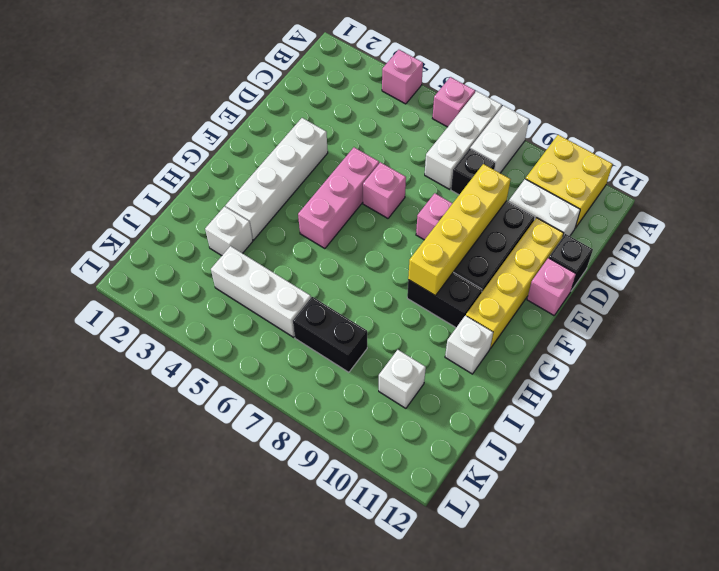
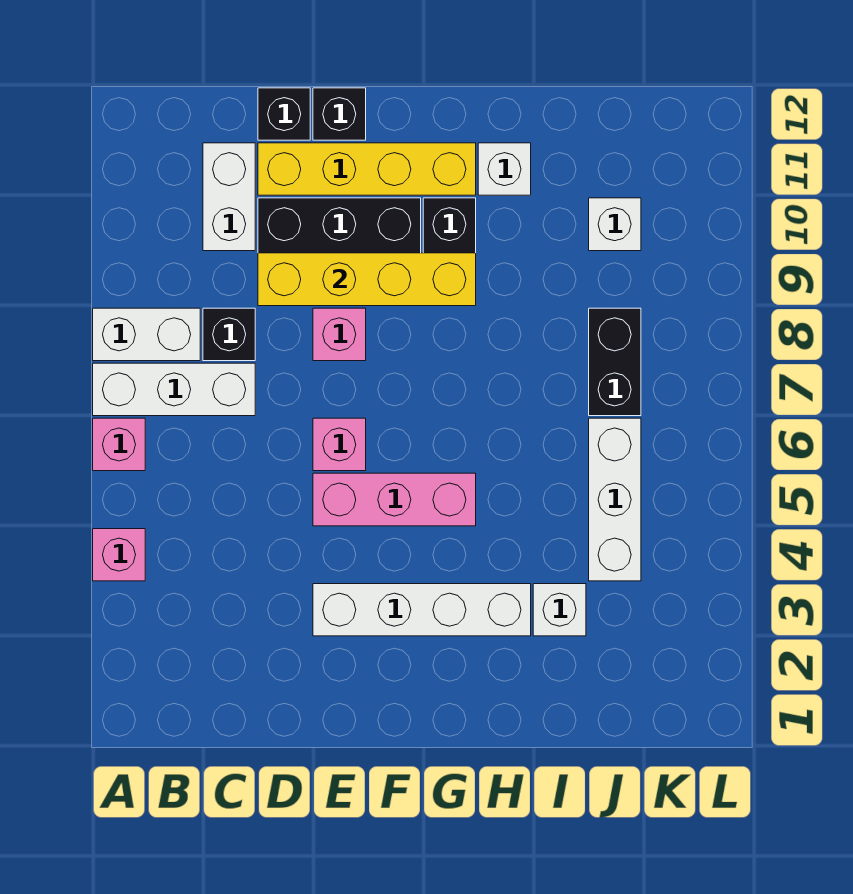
yellow brick A10:B11 level 1 -> none
pink brick E12 level 1 -> black brick E12 level 1

